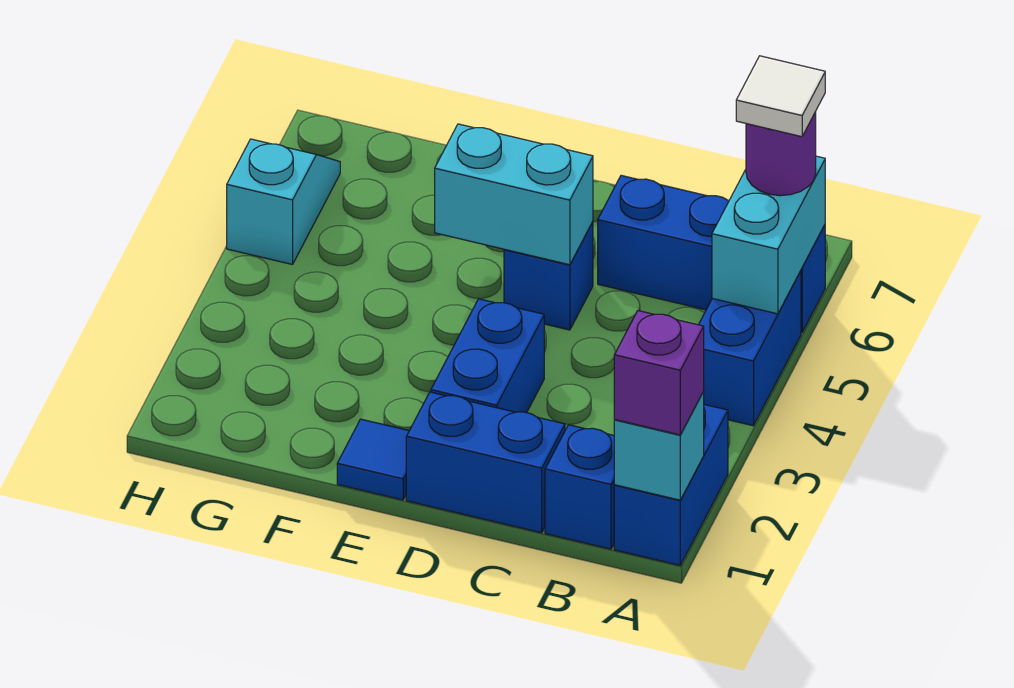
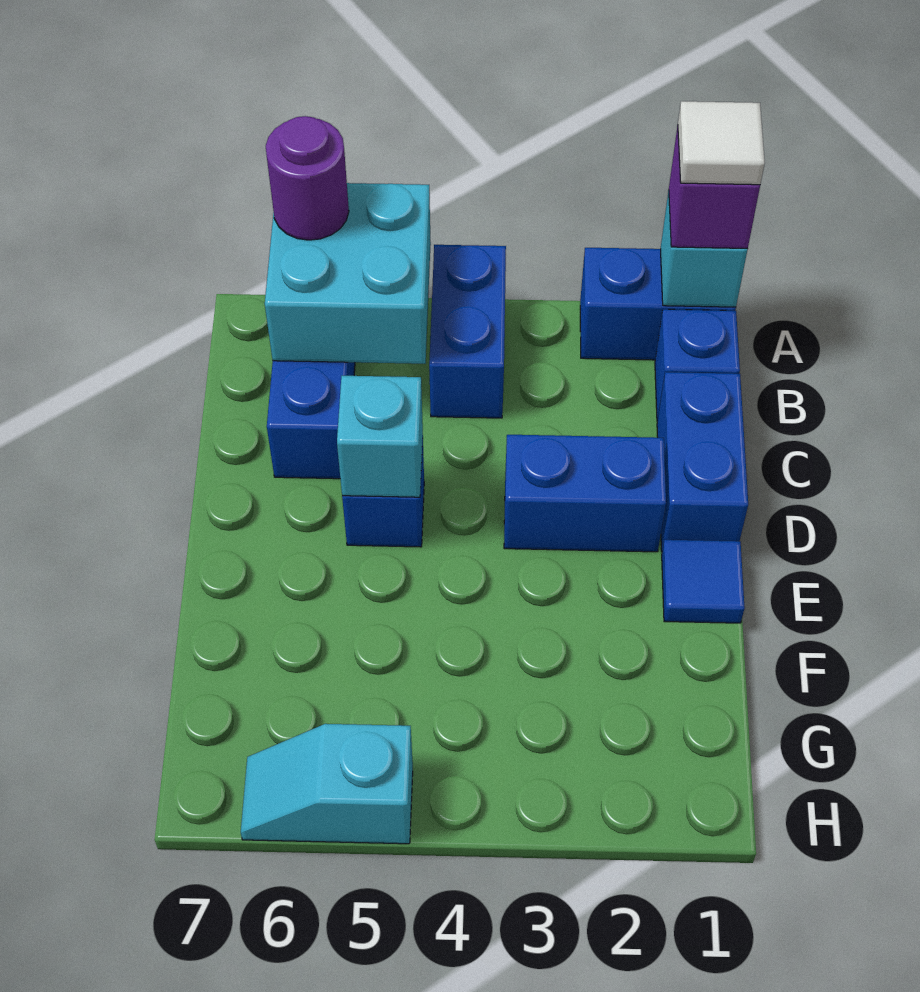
blue brick A4:A5 level 1 -> blue brick A4:B4 level 1
cyan brick A5:A6 level 2 -> cyan brick A5:B6 level 2
white tile A6 level 4 -> white tile A1 level 4
cyan brick D5:E5 level 2 -> cyan brick D5 level 2

